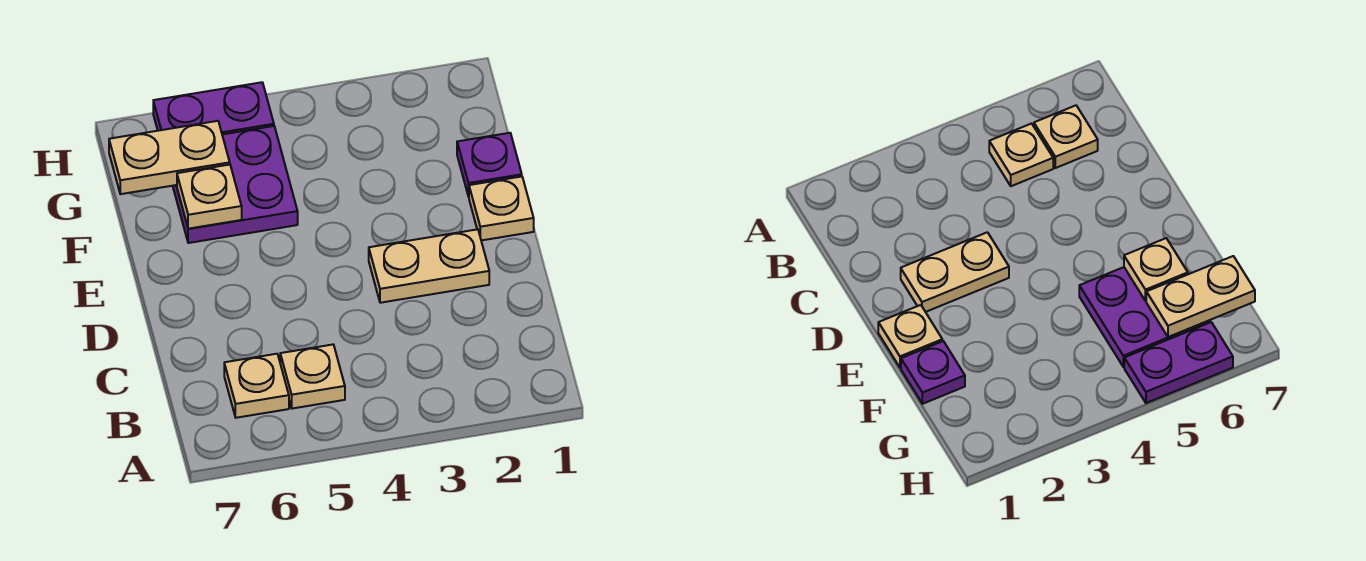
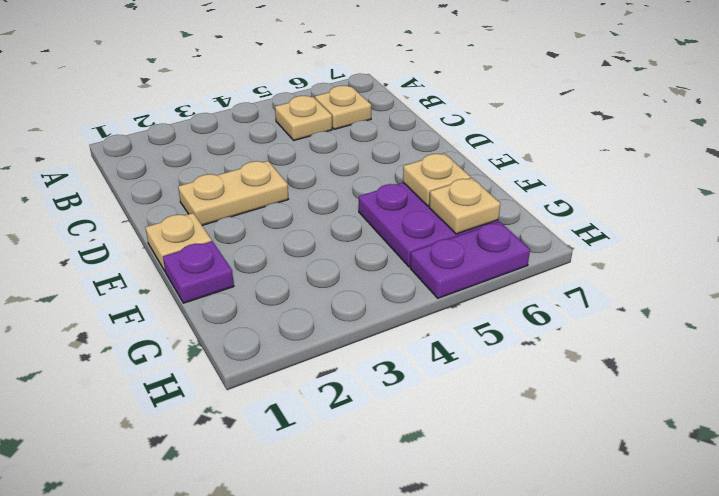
tan plate G6:G7 level 2 -> tan plate G6 level 2

